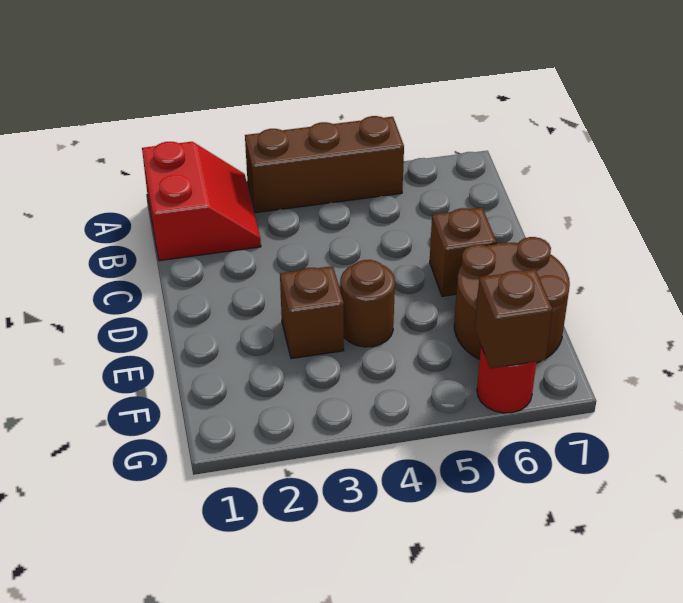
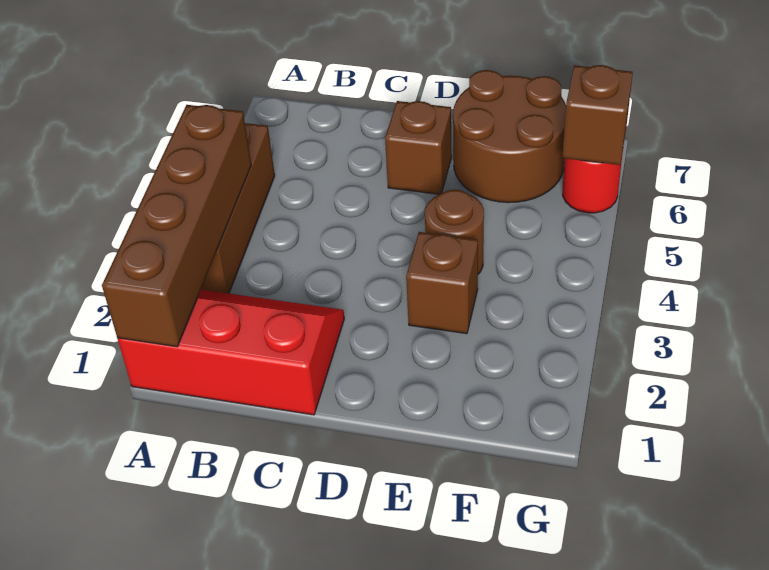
red slope A1:B2 level 1 top 1 -> red slope A1:C2 level 1 top 1
none -> brown brick A1:A4 level 2

